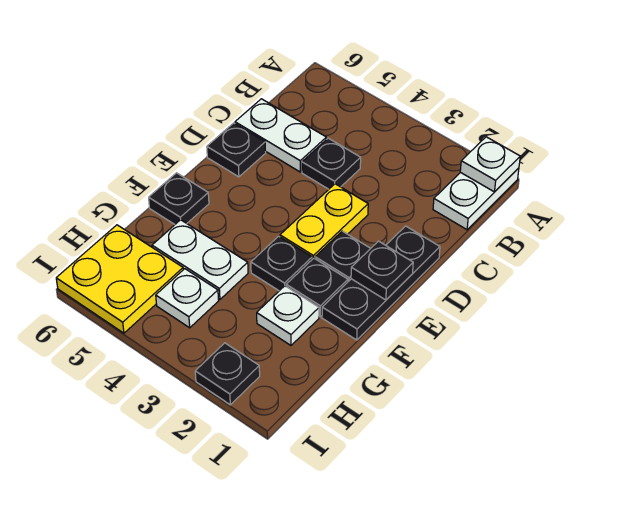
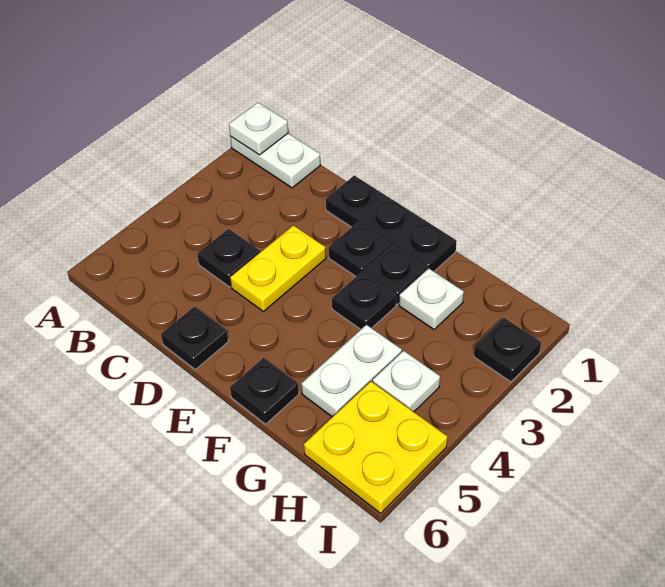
white plate C5:C6 level 1 -> none
yellow plate D3:E3 level 1 -> yellow plate D3:D4 level 1
black plate E1 level 2 -> none

